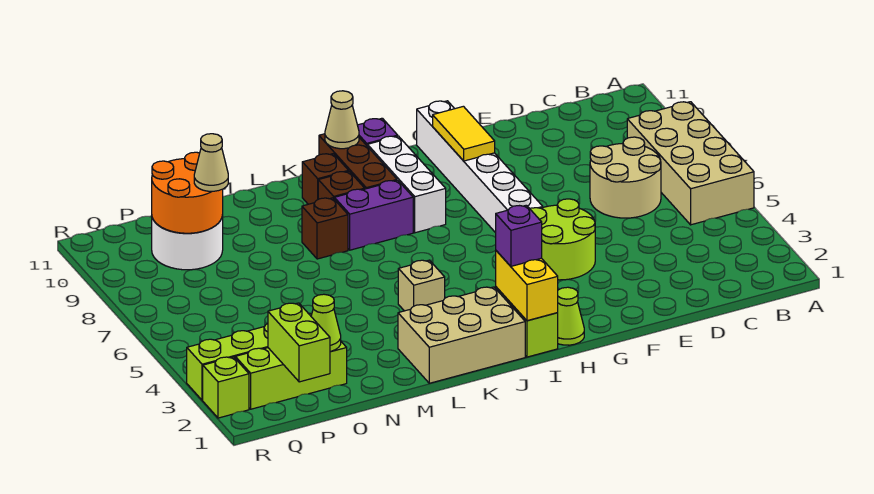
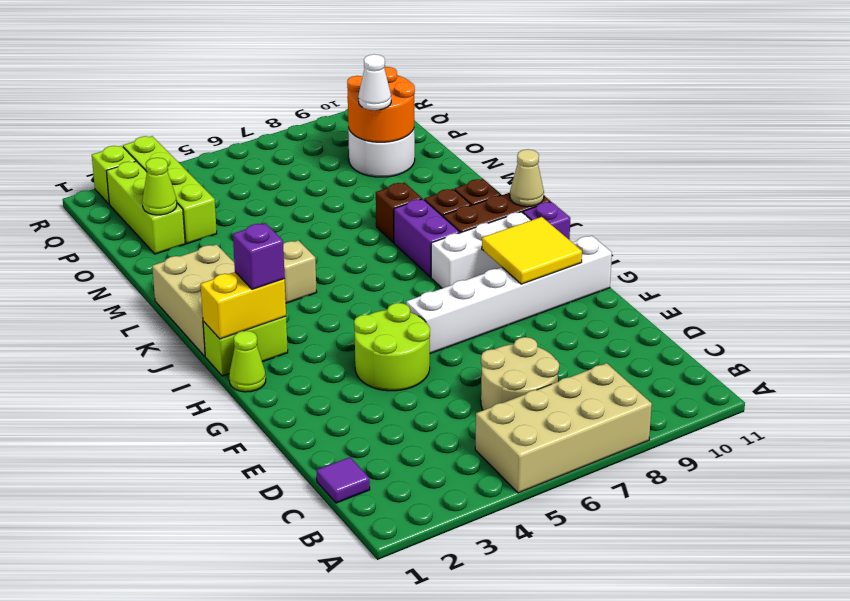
none -> purple tile C1 level 1
yellow tile G9:G10 level 2 -> yellow tile G9:H10 level 2
tan cone O9 level 3 -> white cone O9 level 3
lime brick P1:P2 level 2 -> none

